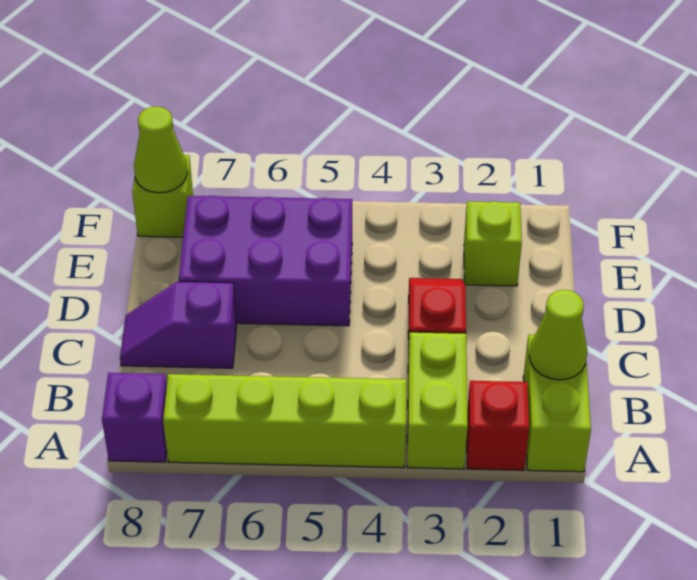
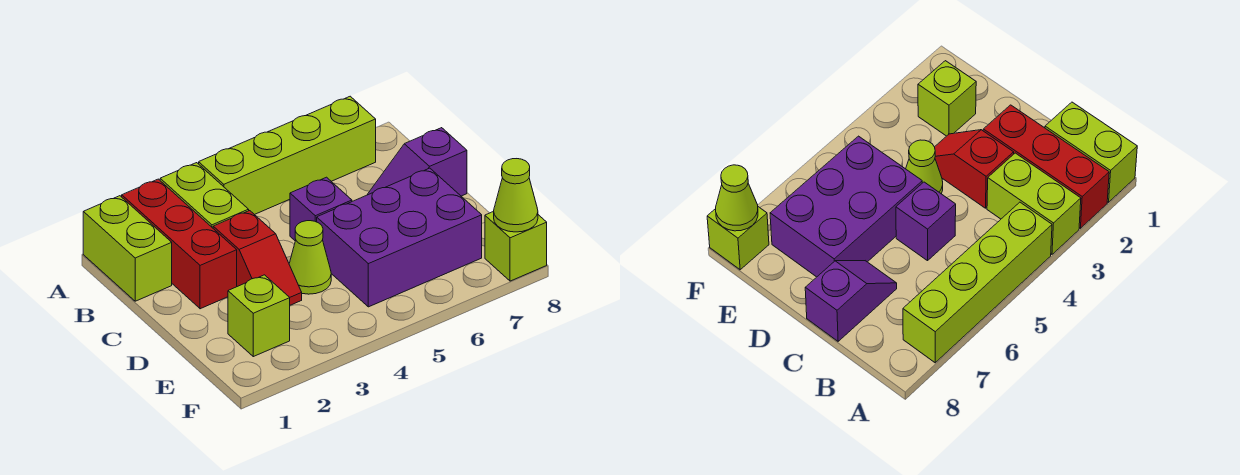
red brick A2 level 1 -> red brick A2:C2 level 1
purple brick A8 level 1 -> purple brick C5 level 1
lime cone B1 level 2 -> lime cone D4 level 1
purple slope C7:C8 level 1 top 7 -> purple slope C7:C8 level 1 top 8

